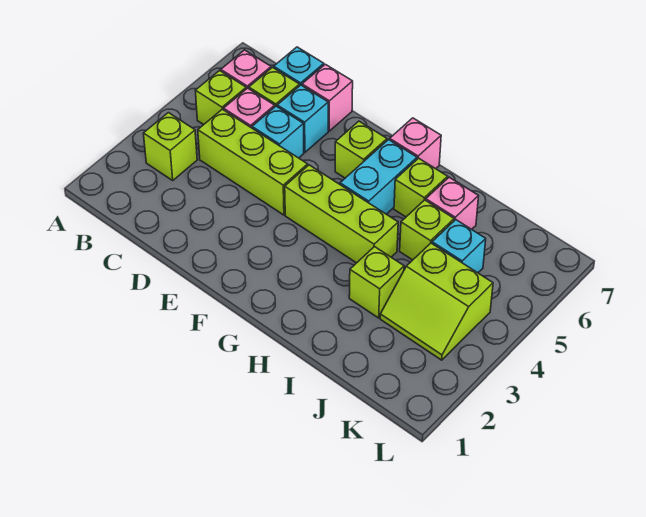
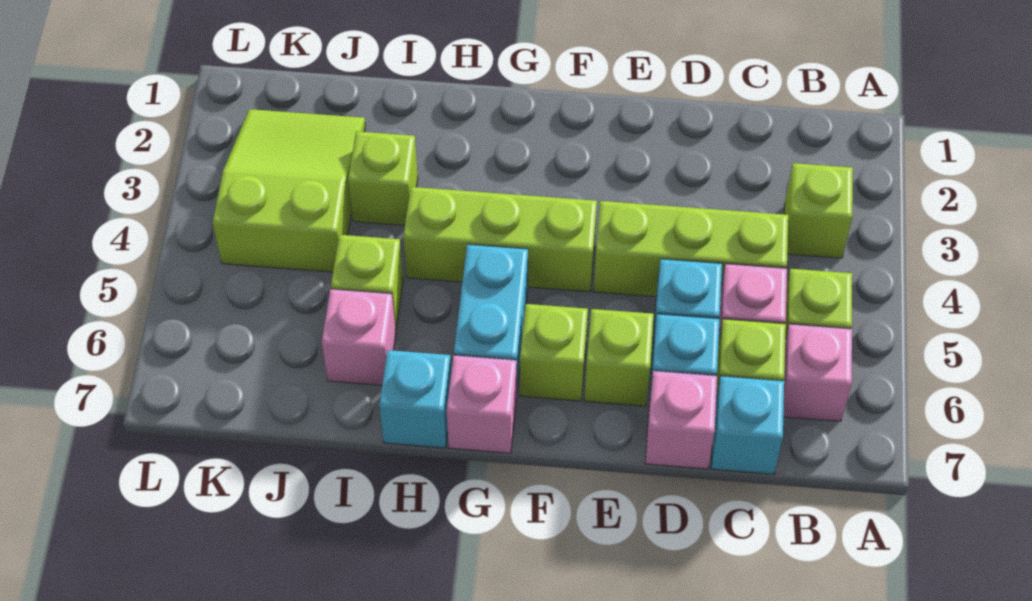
lime brick H6 level 1 -> lime brick E6 level 1
lime slope J3:K4 level 1 top 4 -> lime slope J2:K4 level 1 top 4
cyan brick J5 level 1 -> cyan brick H7 level 1

